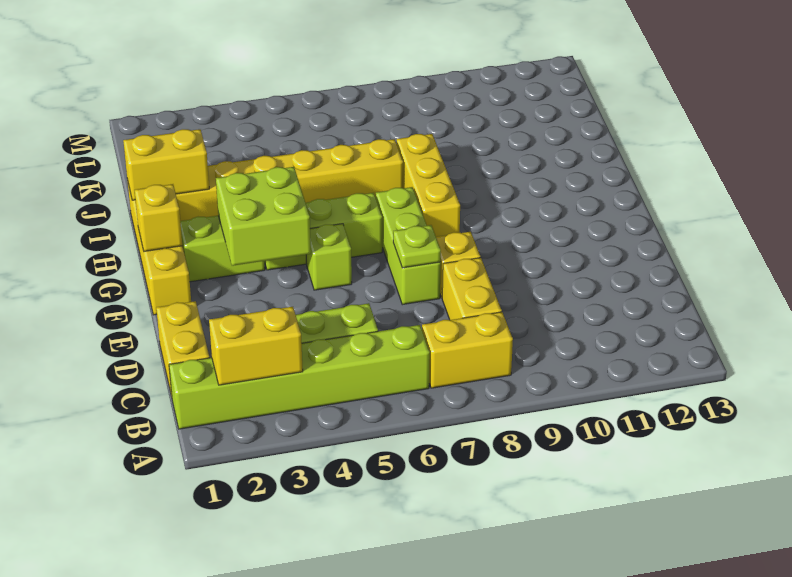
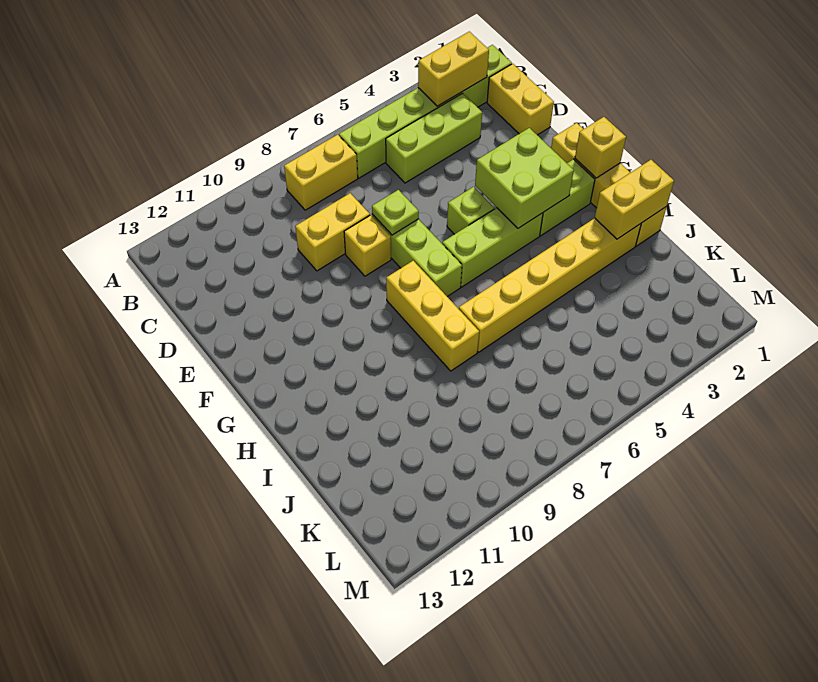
yellow brick C8:D8 level 1 -> yellow brick D8:D9 level 1

